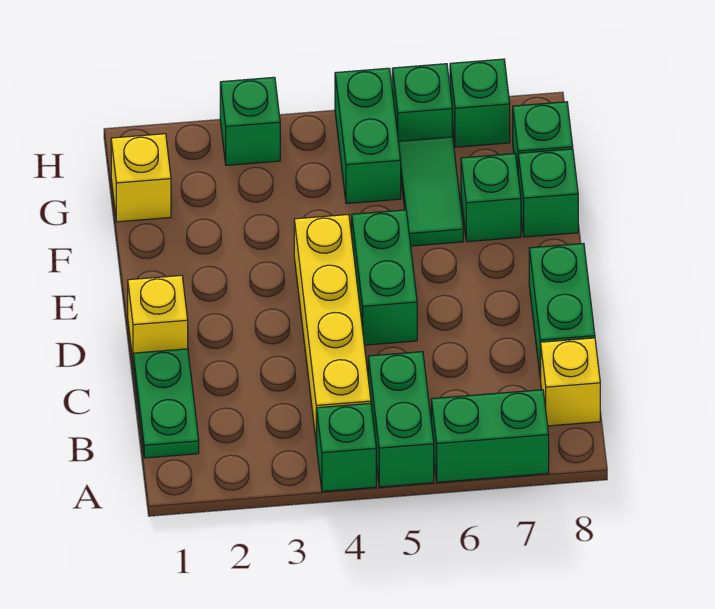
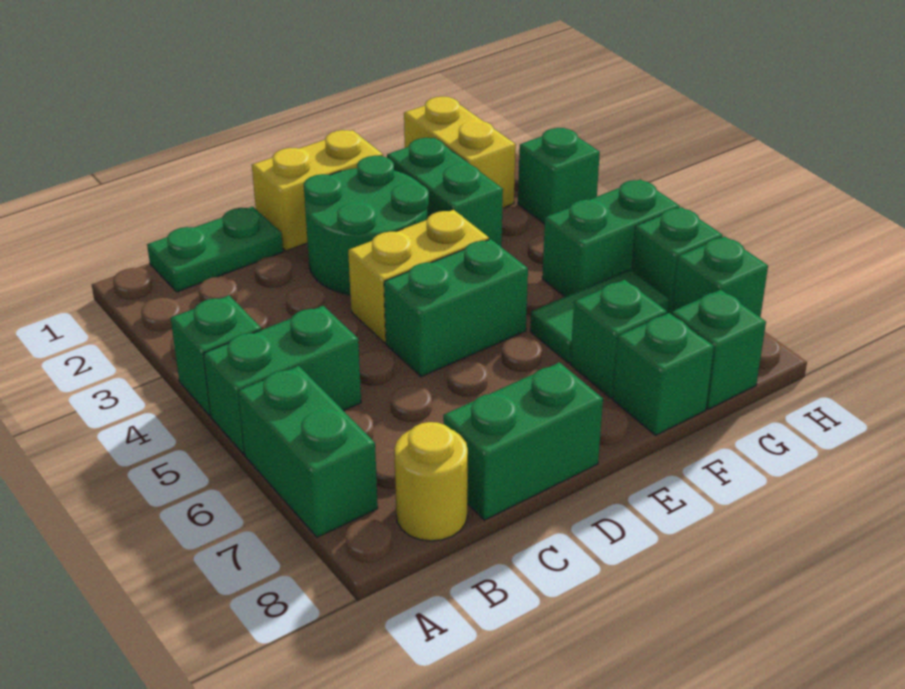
yellow brick B4:E4 level 1 -> yellow brick D4:E4 level 1
yellow brick B8 level 1 -> yellow round brick B8 level 1
yellow brick D1 level 1 -> yellow brick D1:E1 level 1
none -> green round brick D2:E3 level 1
none -> green brick F2:F3 level 1
yellow brick G1 level 1 -> yellow brick G1:G2 level 1

